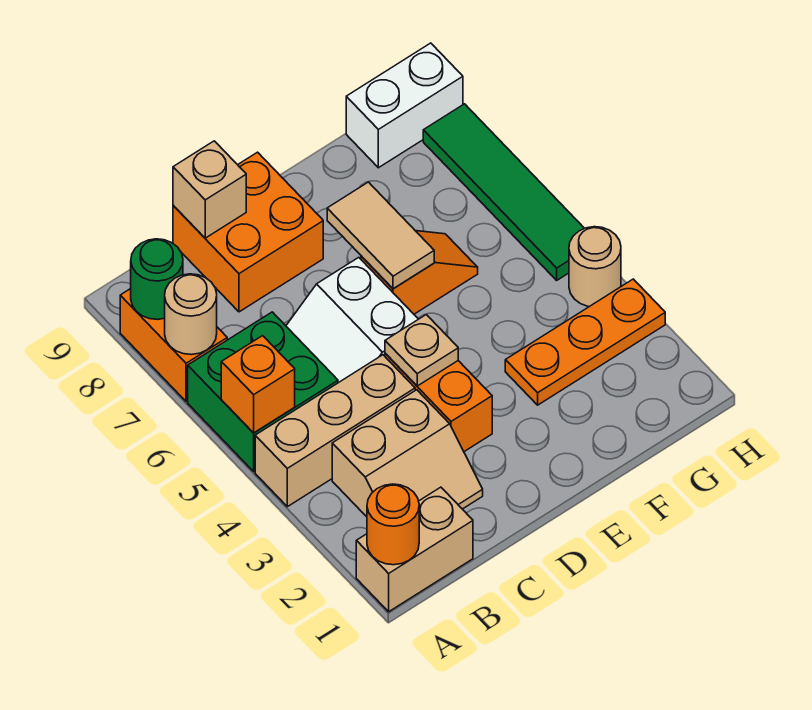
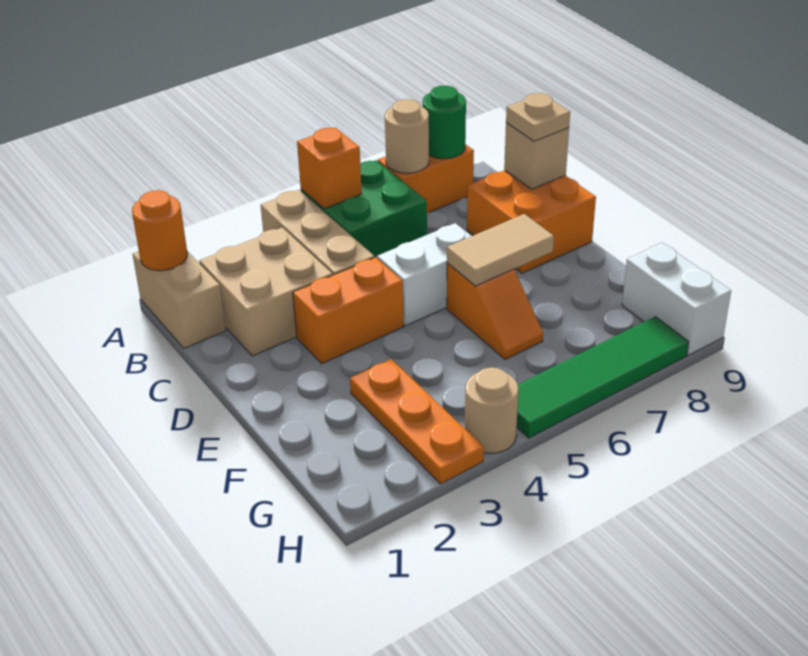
tan slope B2:C3 level 1 top 3 -> tan brick B2:C3 level 1
tan plate D4 level 2 -> tan plate C9 level 3

